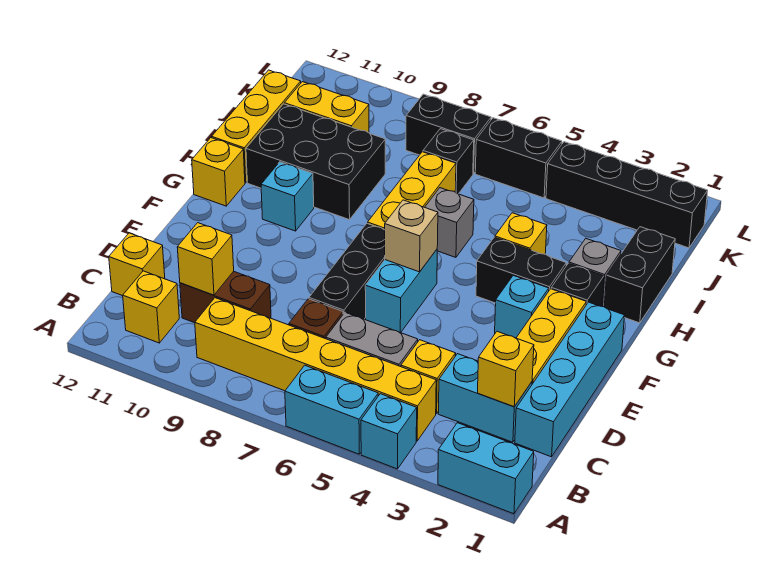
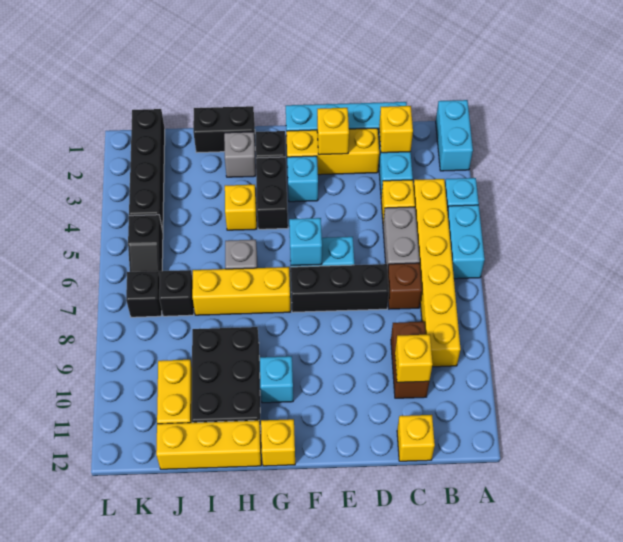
yellow brick B11 level 1 -> yellow brick E2 level 2
tan brick F6 level 2 -> cyan brick F6 level 2
black brick K5:K6 level 1 -> black slope K5:K6 level 1 top 5
black brick K7:K8 level 1 -> black brick K7 level 1

